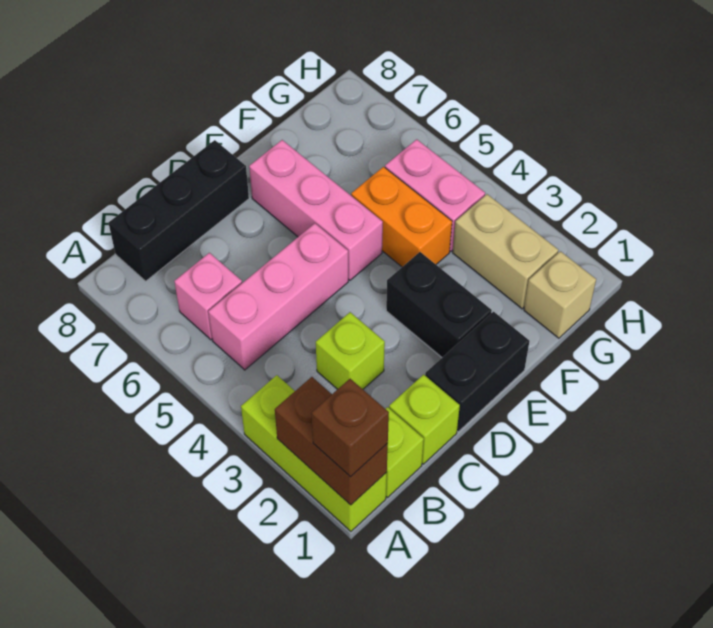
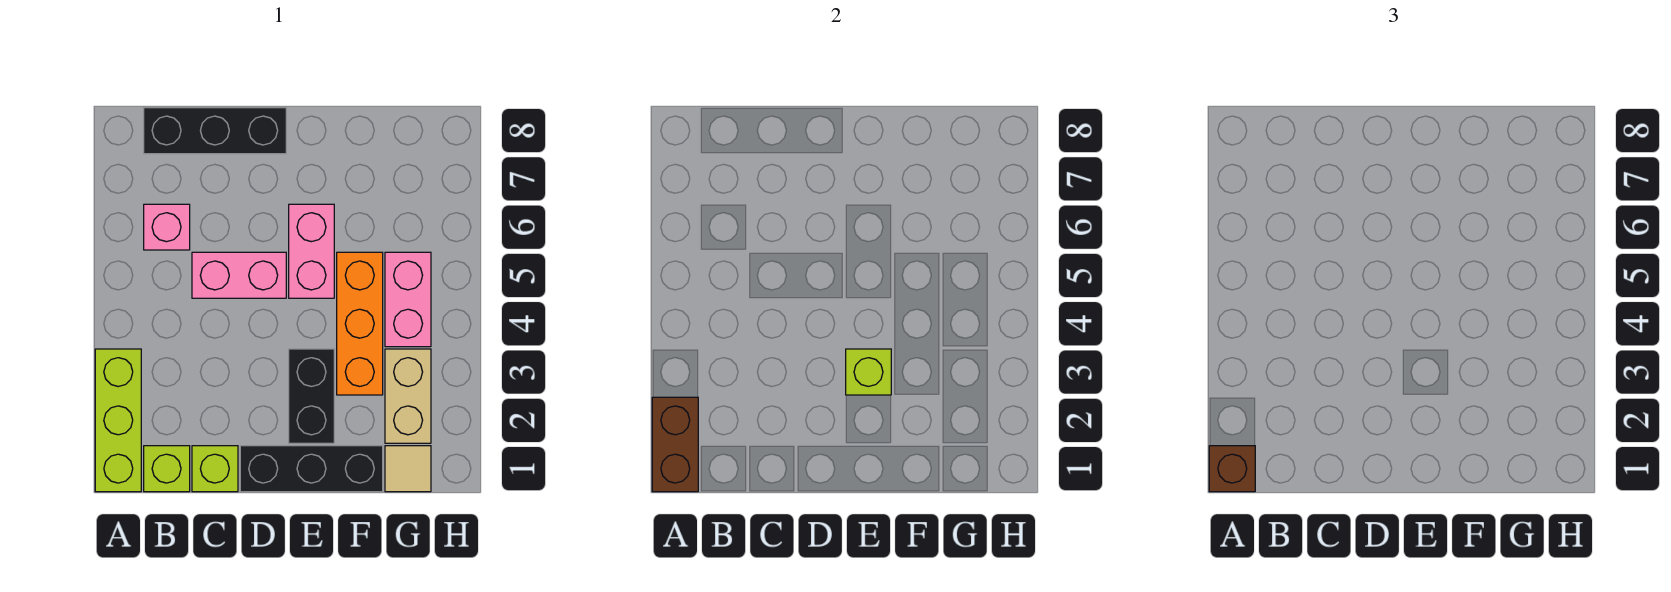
pink brick B5:D5 level 1 -> pink brick C5:D5 level 1
lime brick C3 level 1 -> lime brick E3 level 2
black brick D1:E1 level 1 -> black brick D1:F1 level 1
pink brick E5:E7 level 1 -> pink brick E5:E6 level 1
orange brick F4:F5 level 1 -> orange brick F3:F5 level 1
tan brick G1 level 1 -> tan tile G1 level 1

